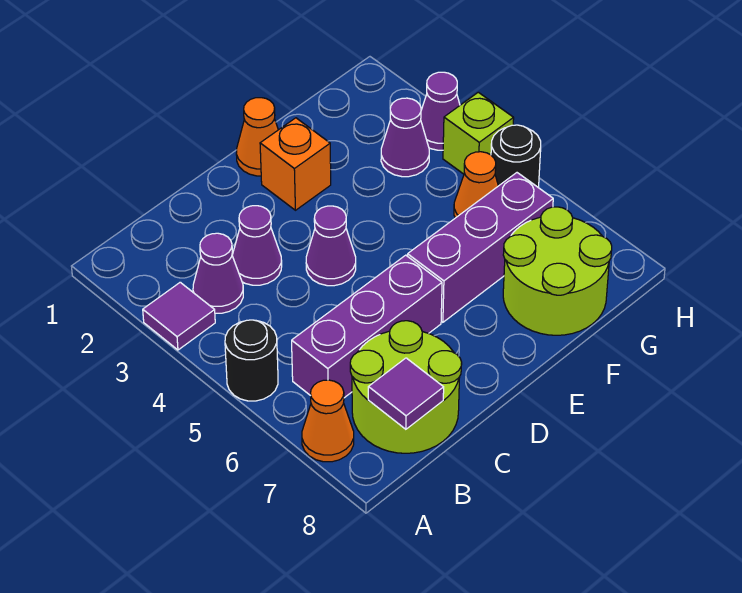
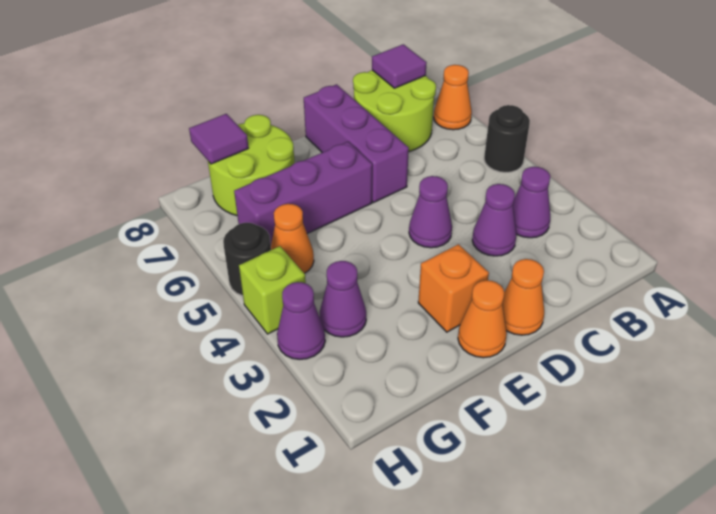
purple tile A3 level 1 -> purple tile G8 level 2
purple brick B6:D6 level 1 -> purple brick D6:D8 level 1
none -> orange cone D1 level 1

